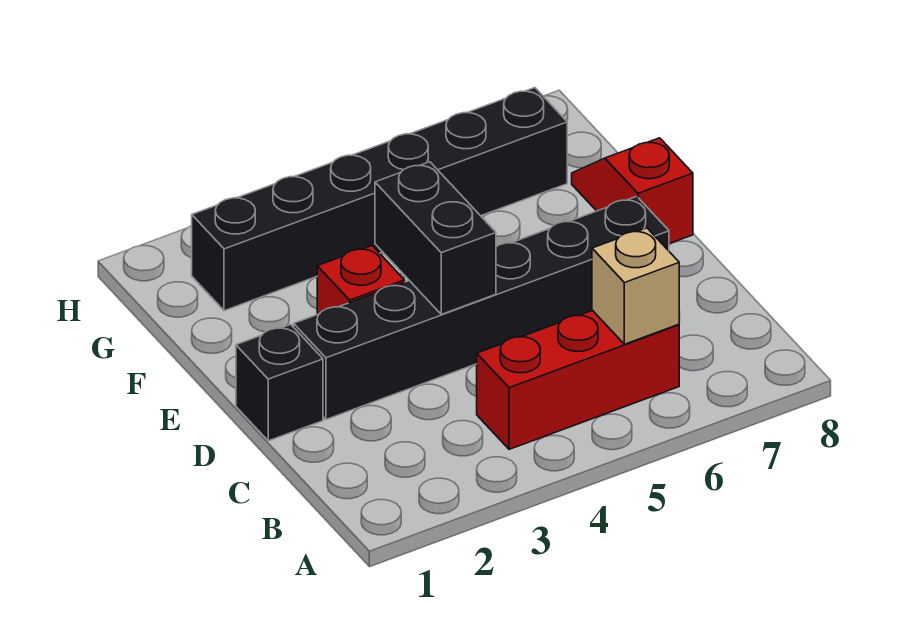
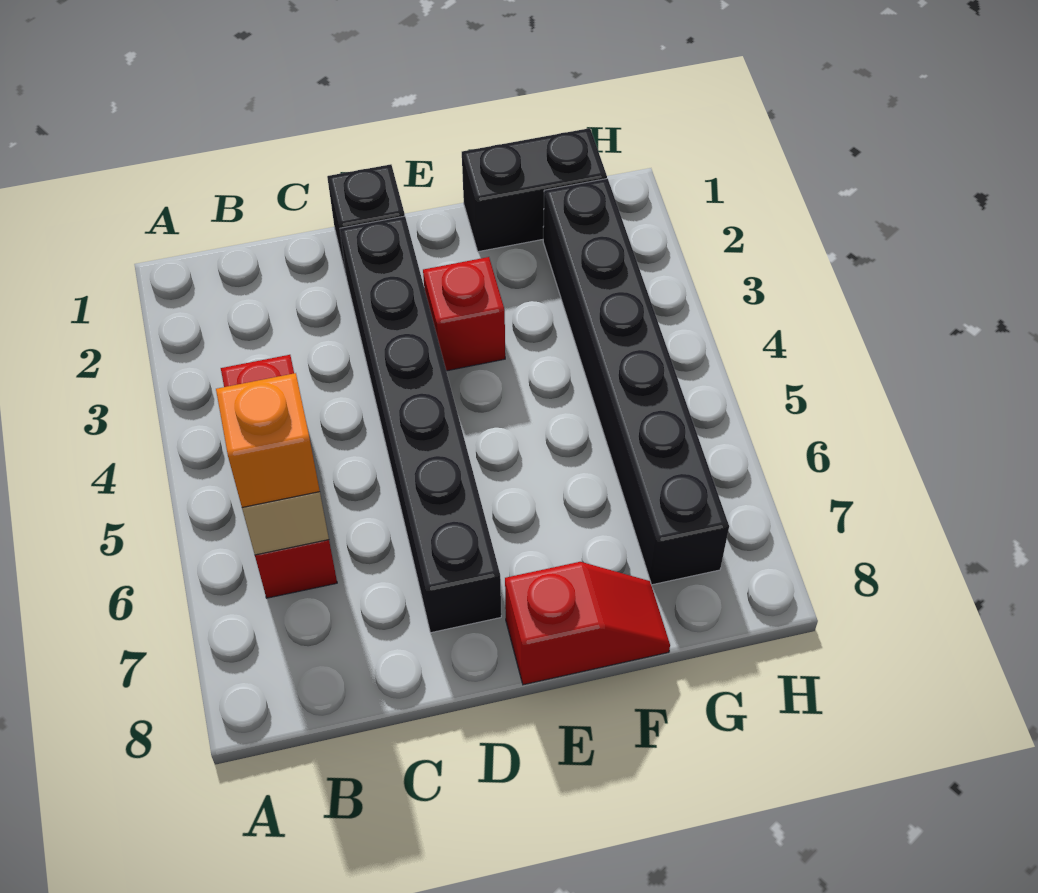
none -> orange brick B6 level 3
black brick D4:E4 level 2 -> black brick F1:G1 level 1

